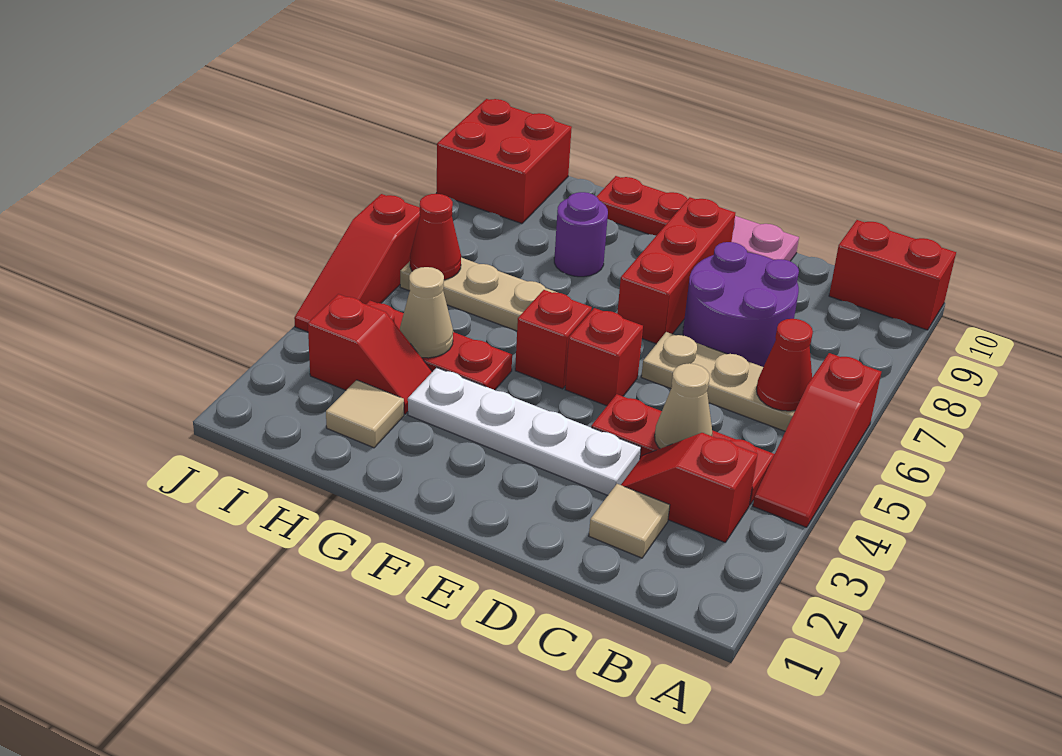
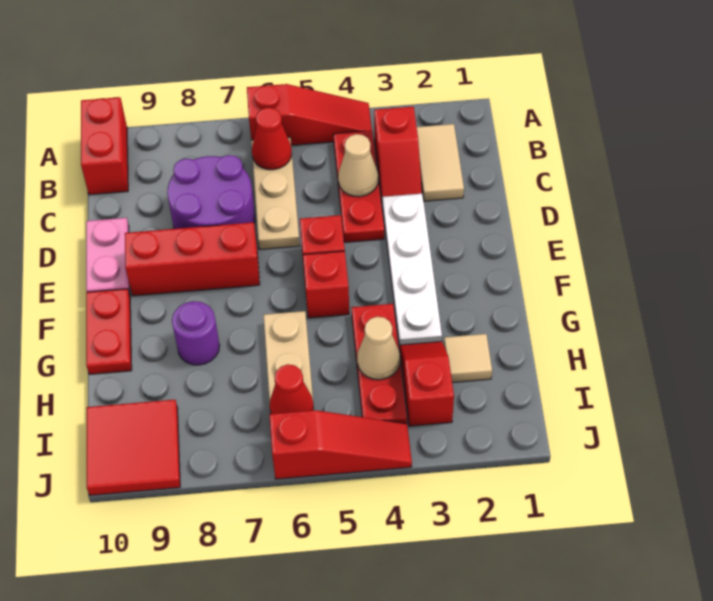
tan tile C2 level 1 -> tan tile B2:C2 level 1
red brick I9:J10 level 1 -> red tile I9:J10 level 1

